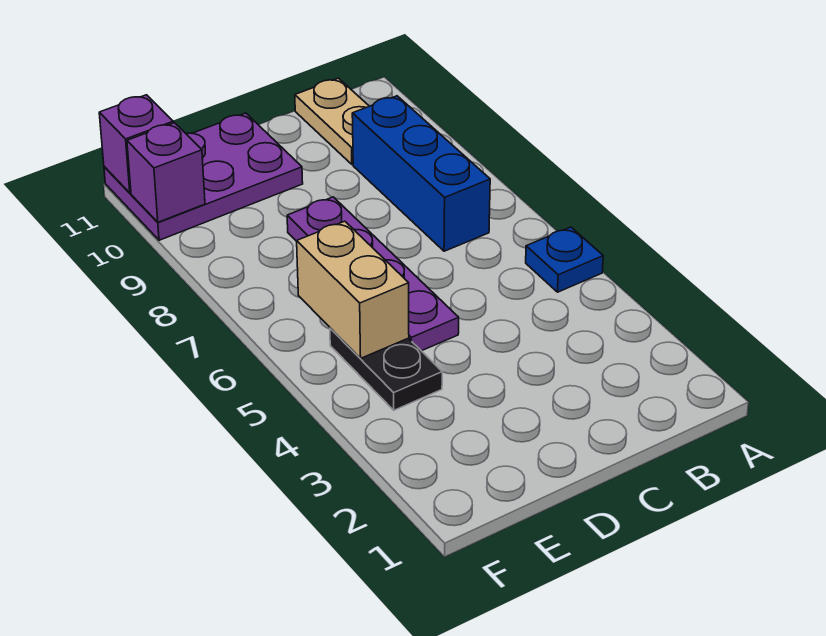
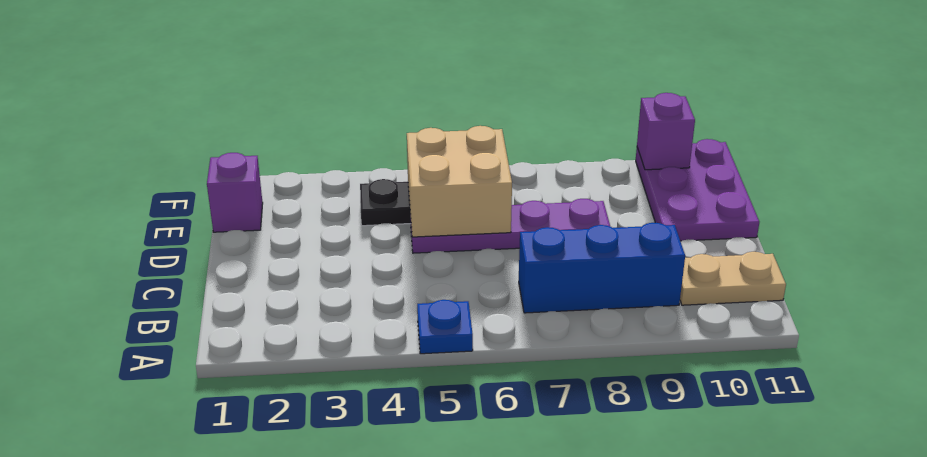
tan brick E5:E6 level 2 -> tan brick D5:E6 level 2
purple brick F11 level 2 -> purple brick E1 level 1

